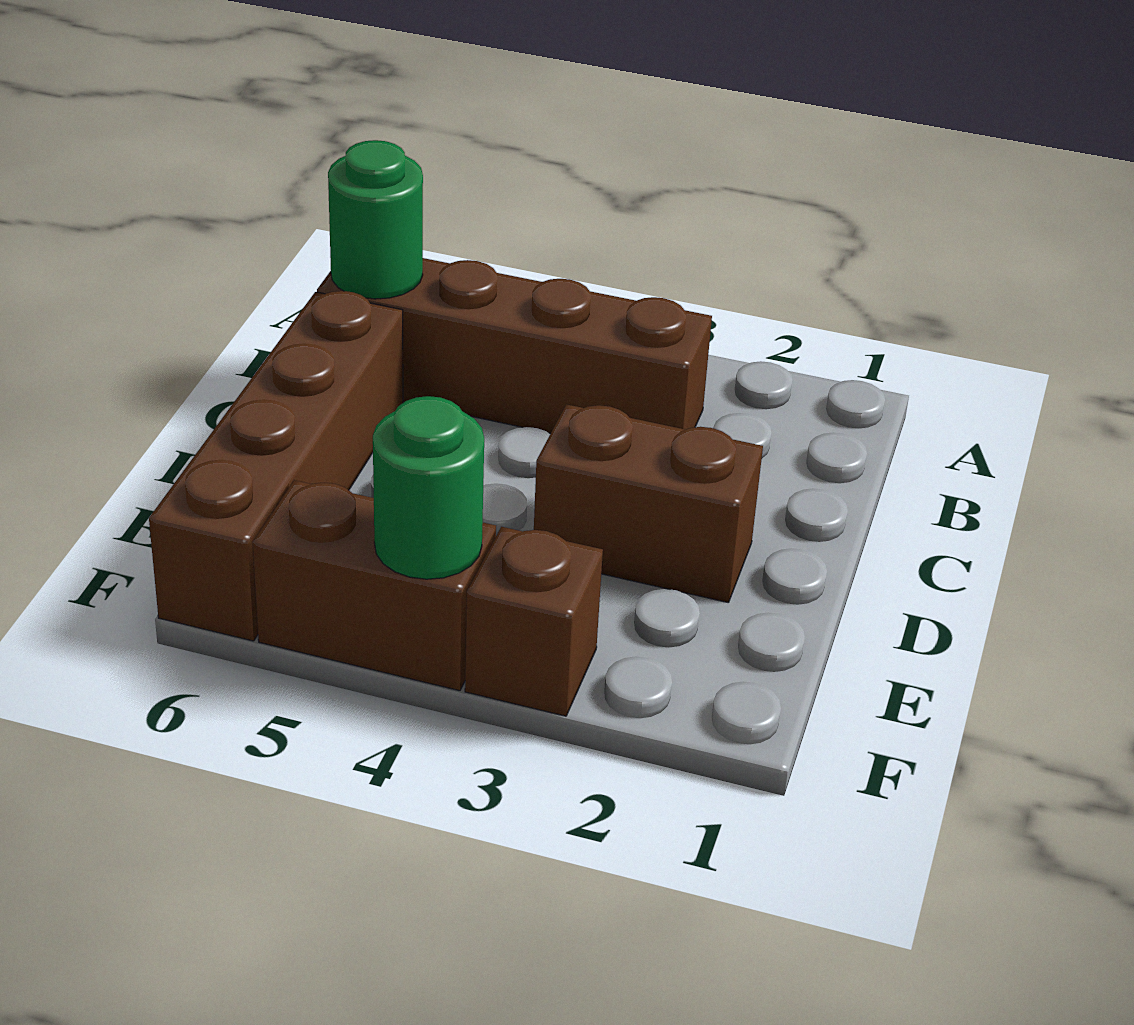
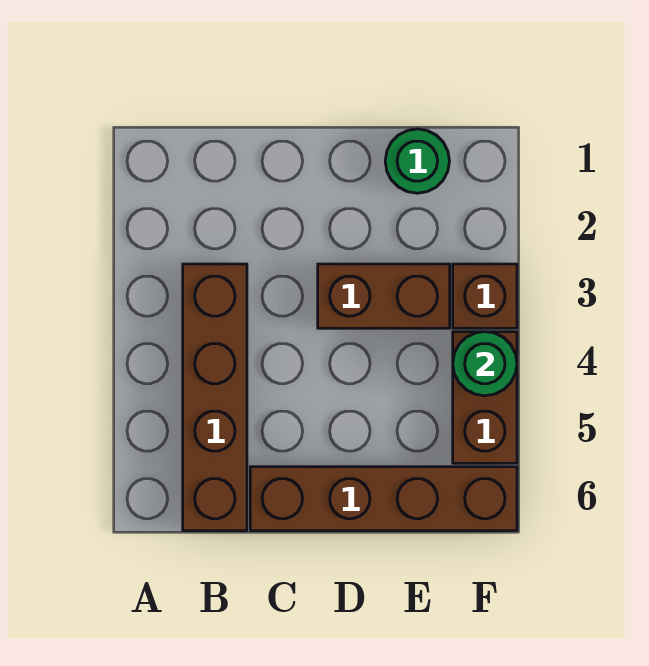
green round brick B6 level 2 -> green round brick E1 level 1
brown brick D2:D3 level 1 -> brown brick D3:E3 level 1

